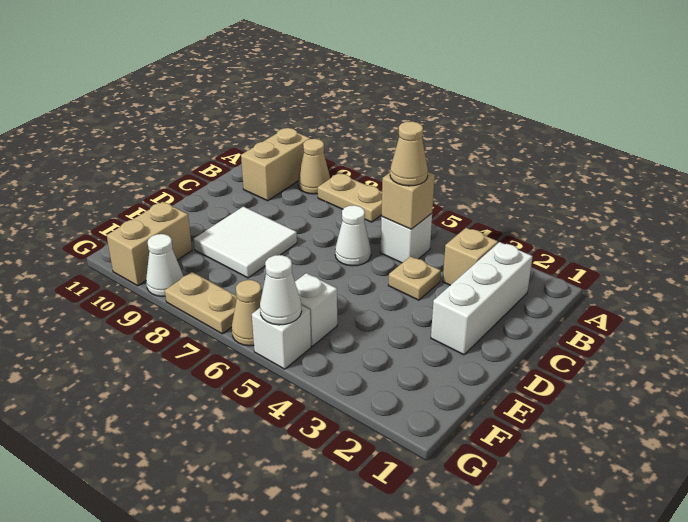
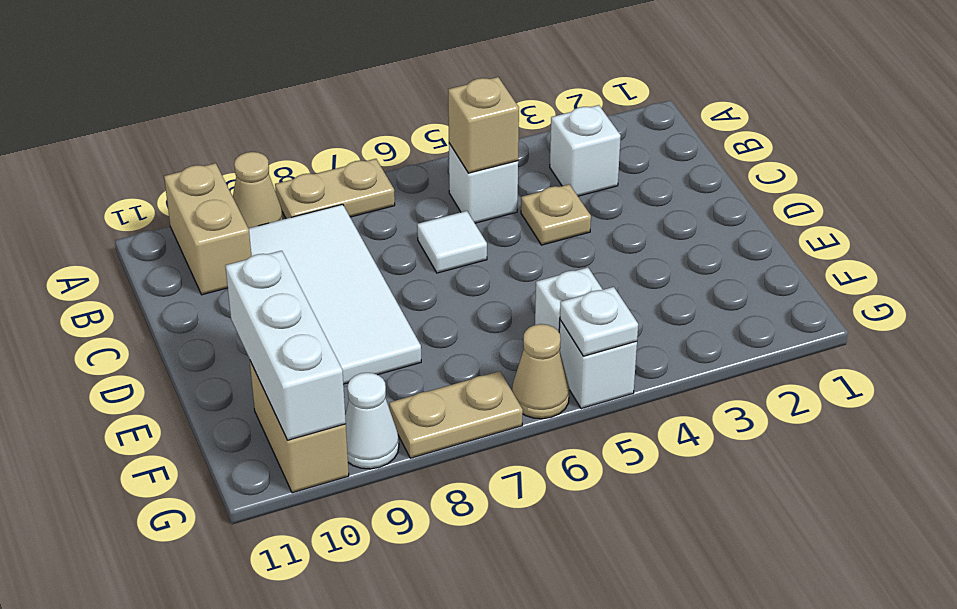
white brick B2:D2 level 1 -> white brick E10:G10 level 2
tan brick B3 level 1 -> white brick B3 level 1
tan cone B5 level 3 -> none
white cone C6 level 1 -> white tile C6 level 1
white tile D8:E9 level 1 -> white tile B8:E9 level 1
white cone G5 level 2 -> white plate G5 level 2

